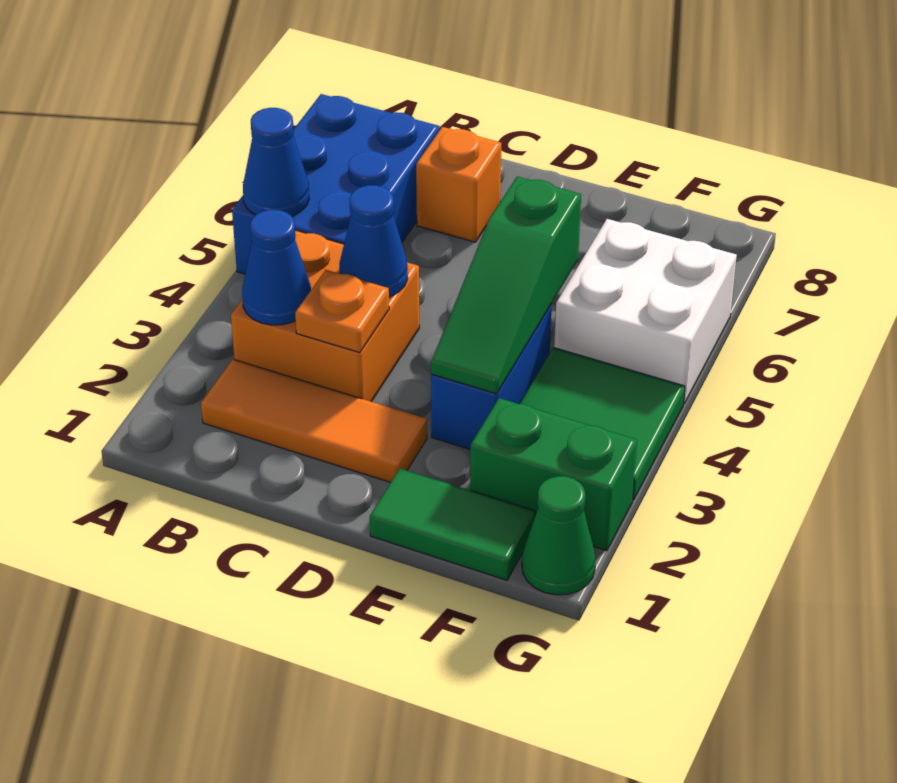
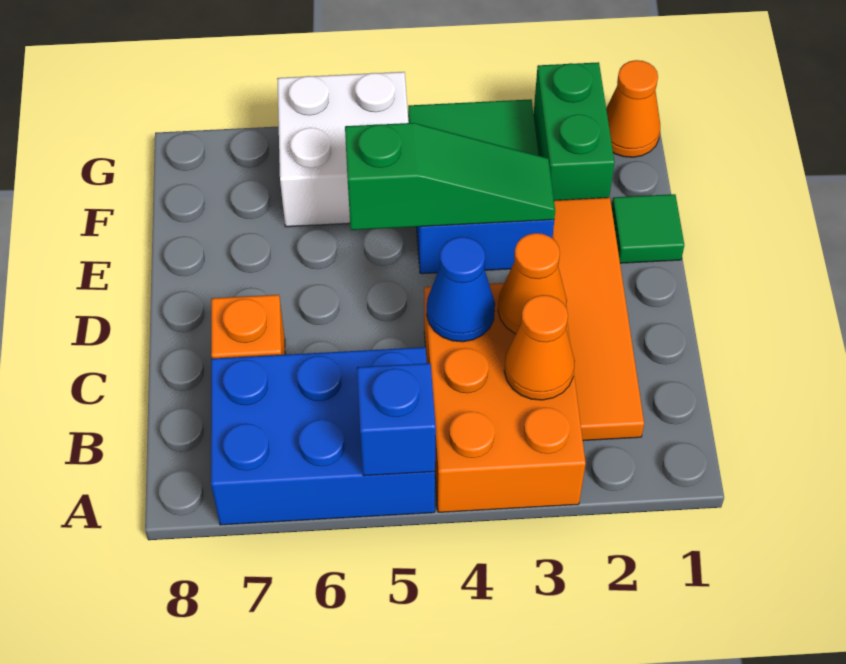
blue cone A5 level 2 -> blue brick A5 level 2
orange tile B2:D2 level 1 -> orange tile B2:E2 level 1
orange brick B3:C4 level 1 -> orange brick A3:C4 level 1
blue cone B3 level 2 -> orange cone B3 level 2
orange plate C3 level 2 -> orange cone C3 level 2
green tile E1:F1 level 1 -> green tile E1 level 1
green cone G1 level 1 -> orange cone G1 level 1

